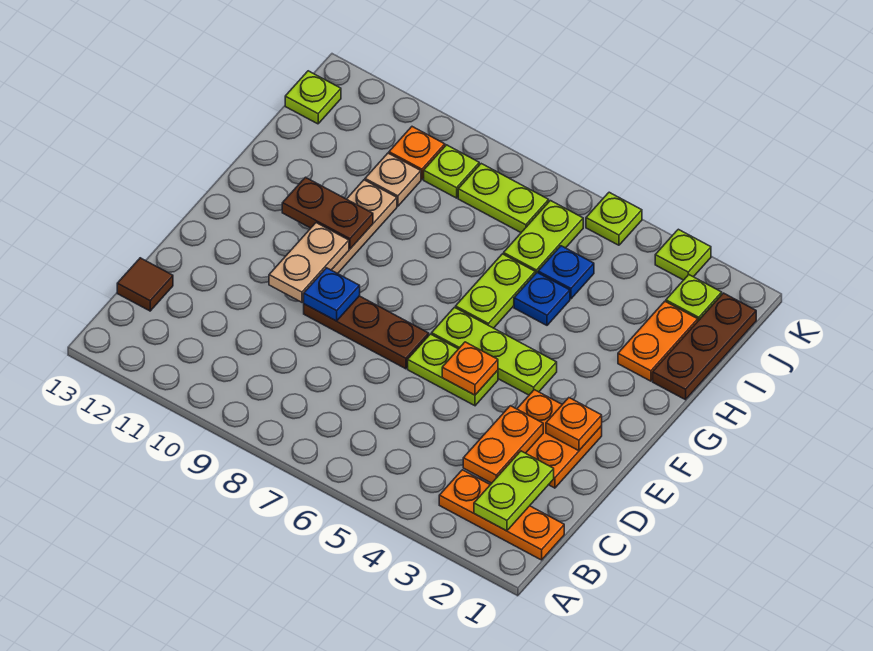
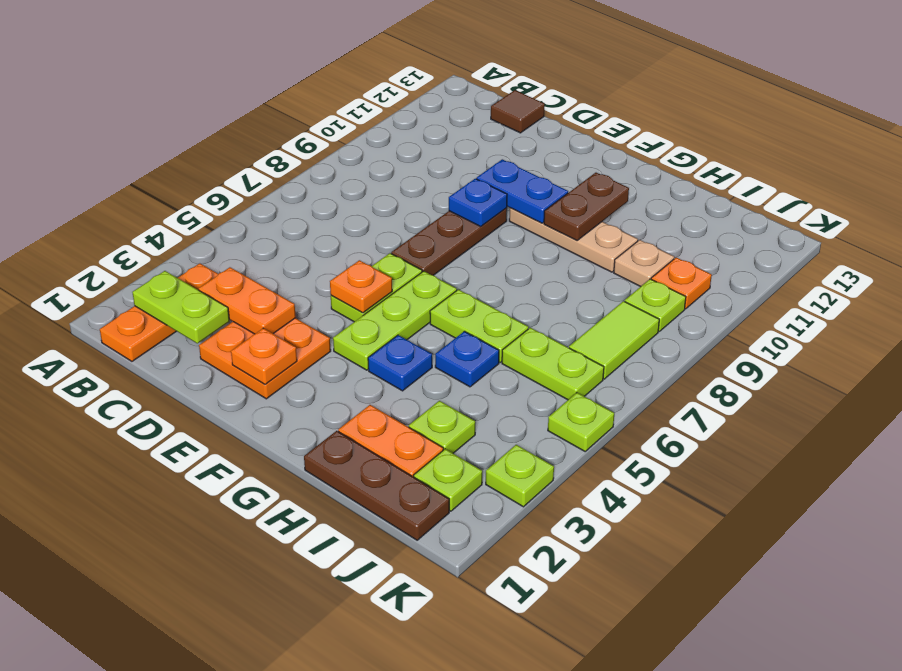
tan plate E10:F10 level 2 -> blue plate E10:F10 level 2
blue plate I5 level 1 -> blue plate G4 level 1
lime plate J7:J8 level 1 -> lime tile J7:J8 level 1
lime plate J13 level 1 -> lime plate I3 level 1

